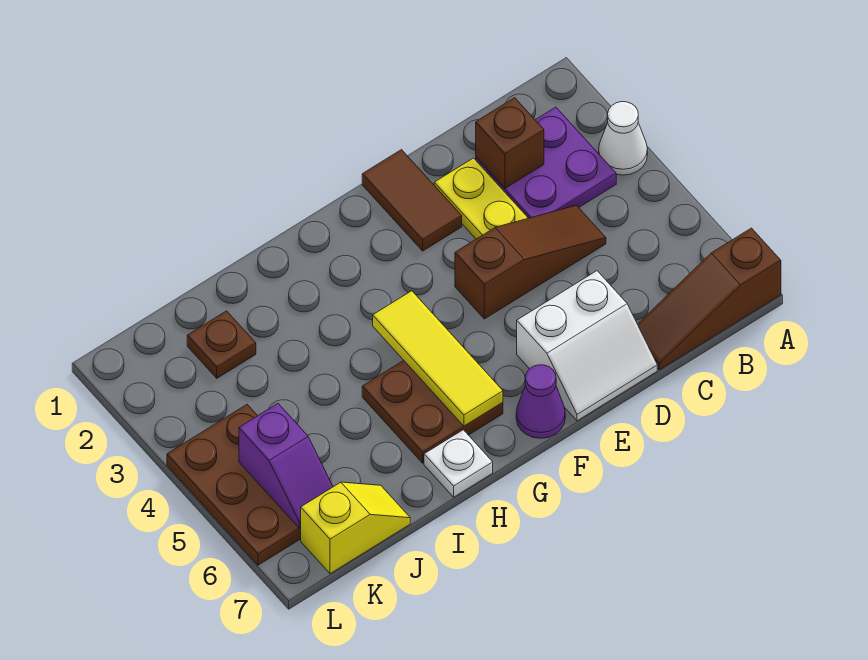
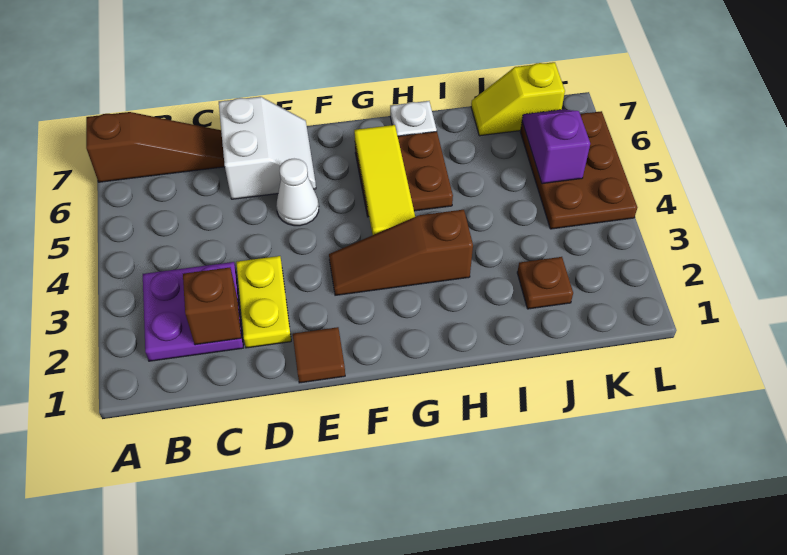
white cone A3 level 1 -> white cone E5 level 1
brown slope C4:E4 level 1 top E -> brown slope F3:H3 level 1 top H
white slope D6:E7 level 1 top 6 -> white slope D6:E7 level 1 top D
brown tile E1:E2 level 1 -> brown tile E1 level 1
purple cone F7 level 1 -> none

